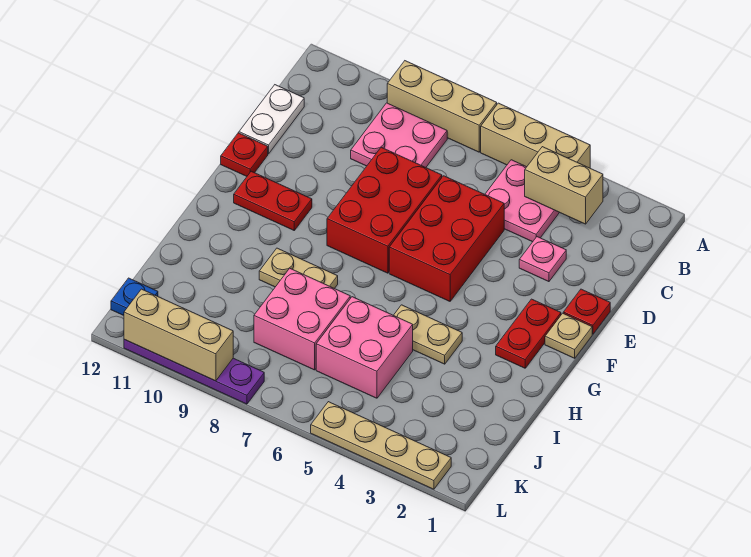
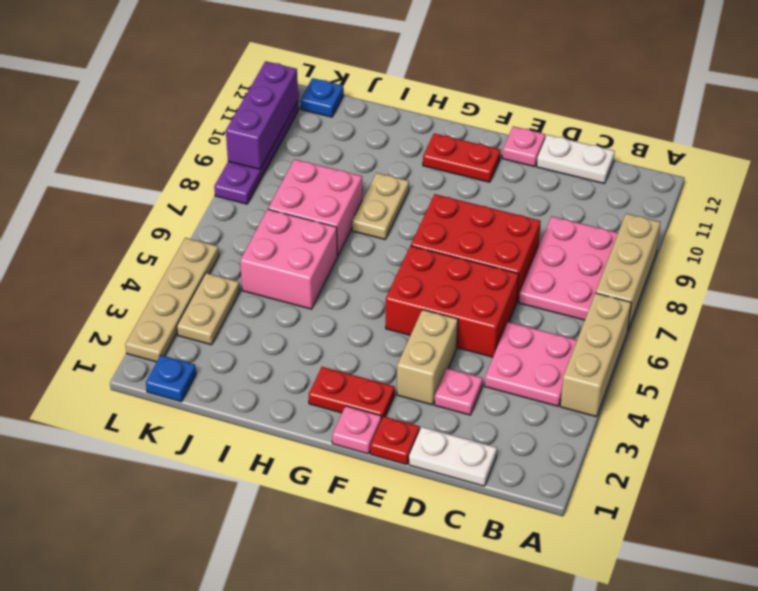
tan brick B3:B4 level 2 -> tan brick E3:E4 level 1
pink plate B8:C9 level 1 -> pink plate B7:C9 level 1
none -> white plate C1:D1 level 1
red plate E12 level 1 -> pink plate E12 level 1
tan plate F1 level 1 -> pink plate F1 level 1
red plate F10:F11 level 1 -> red plate F11:G11 level 1
tan plate H4:H5 level 1 -> tan plate K3:K4 level 1
none -> blue plate K1 level 1
tan brick L9:L11 level 2 -> purple brick L9:L11 level 2

